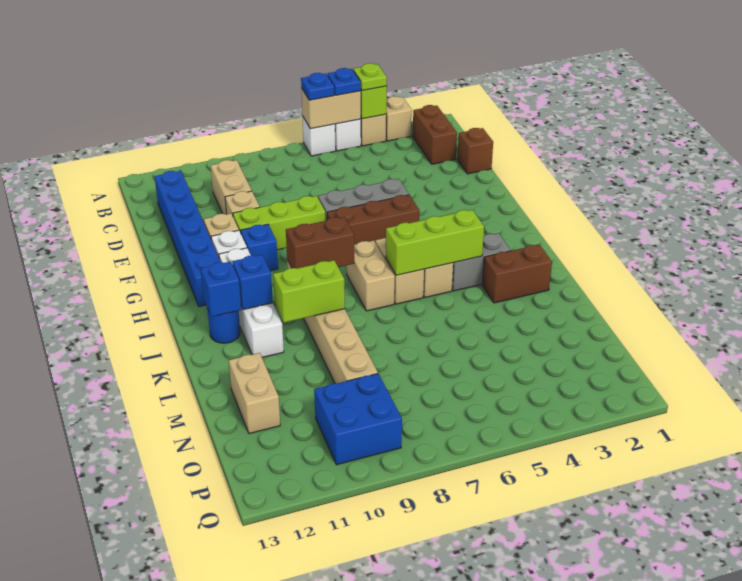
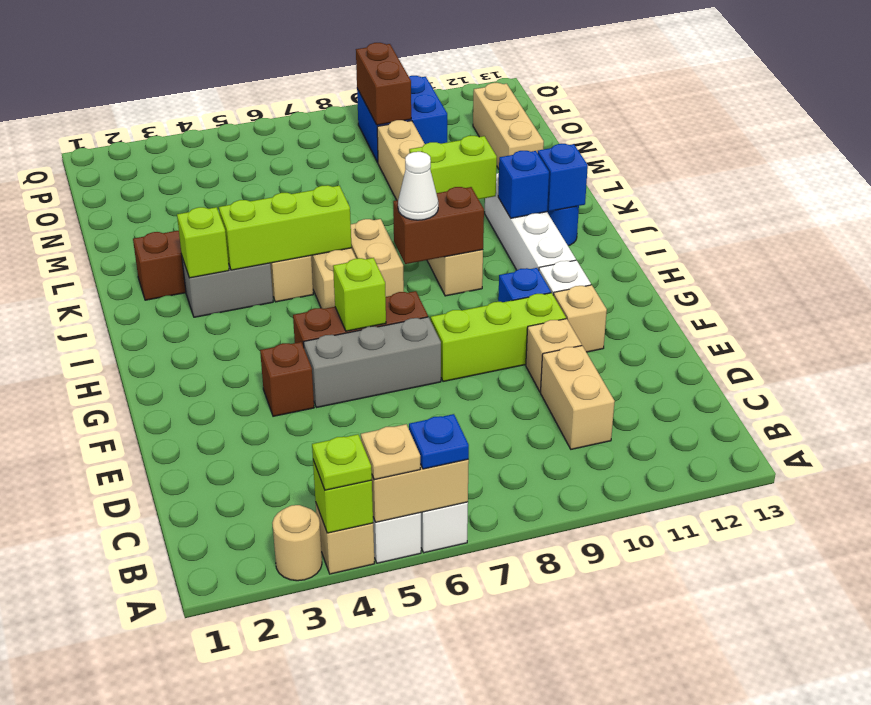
tan brick A3 level 1 -> tan round brick A3 level 1
blue plate A5 level 3 -> tan plate A5 level 3
brown brick B2:C2 level 1 -> brown brick O9:P9 level 2
blue brick C12:H12 level 1 -> none
brown brick D1 level 1 -> brown brick F4 level 1
none -> lime brick G6 level 2
none -> white cone I8 level 3
none -> lime brick J3 level 2
tan brick M12:N12 level 1 -> tan brick M12:O12 level 1

